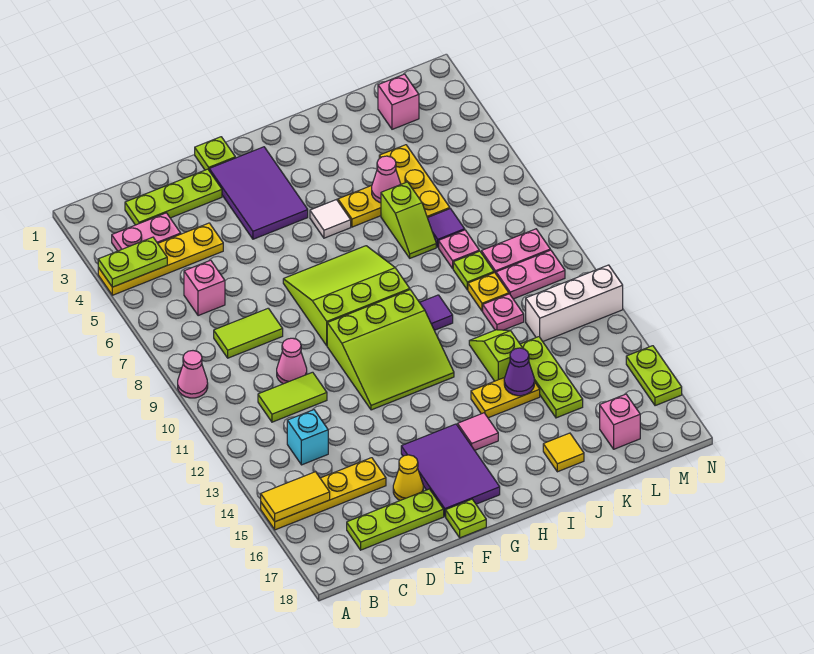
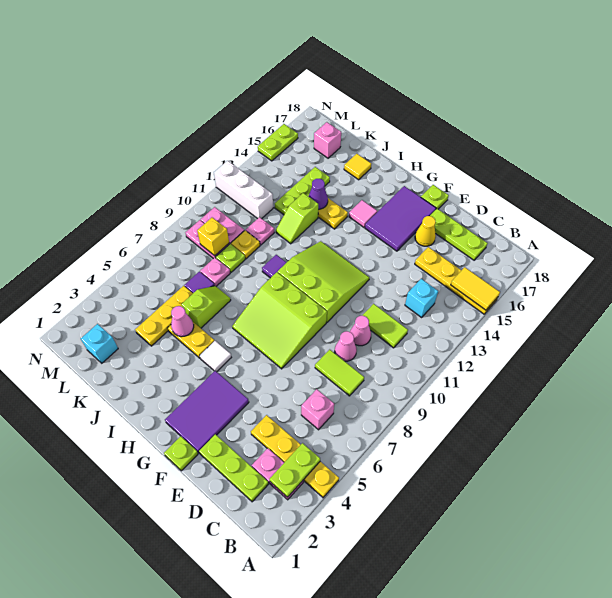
lime plate A4:B4 level 2 -> lime plate B3:B4 level 2
pink cone A9 level 1 -> pink cone D9 level 1
pink brick L2 level 1 -> cyan brick L2 level 1
none -> yellow brick L9 level 2

